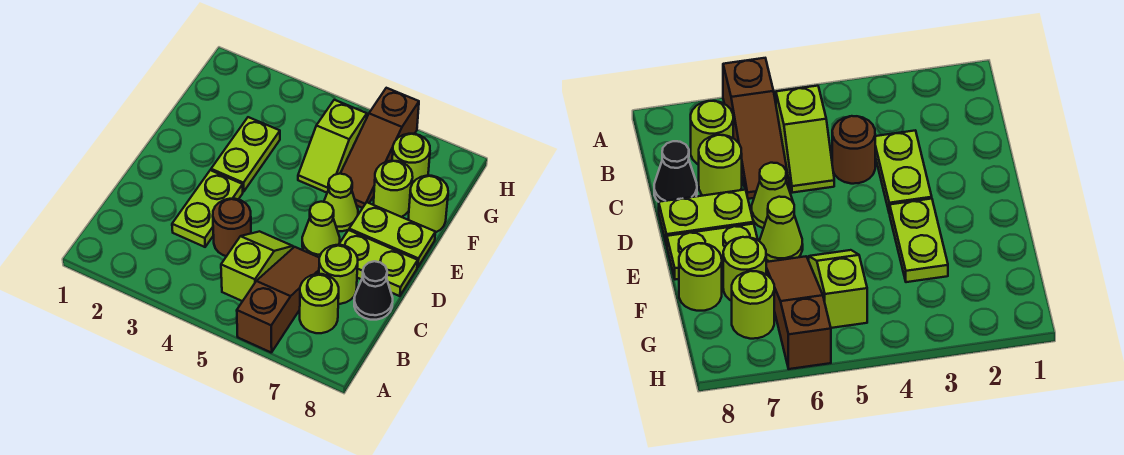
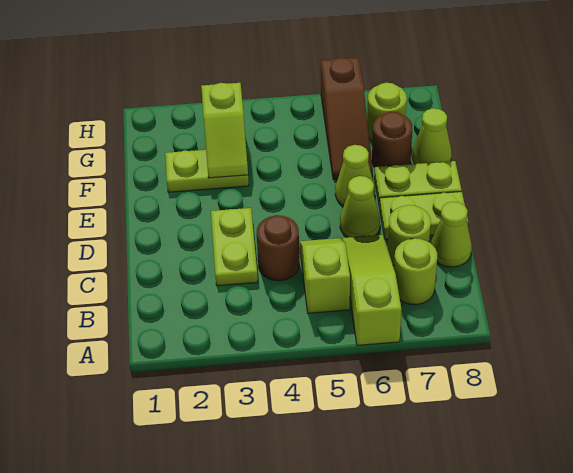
brown slope A6:C6 level 1 top A -> lime slope A6:C6 level 1 top A
black cone C8 level 1 -> lime cone C8 level 1
lime plate E3:F3 level 1 -> lime plate F2:F3 level 1
lime slope F5:G5 level 1 top G -> lime slope F3:G3 level 2 top G
lime round brick F7 level 1 -> brown round brick F7 level 1
lime round brick F8 level 1 -> lime cone F8 level 1

